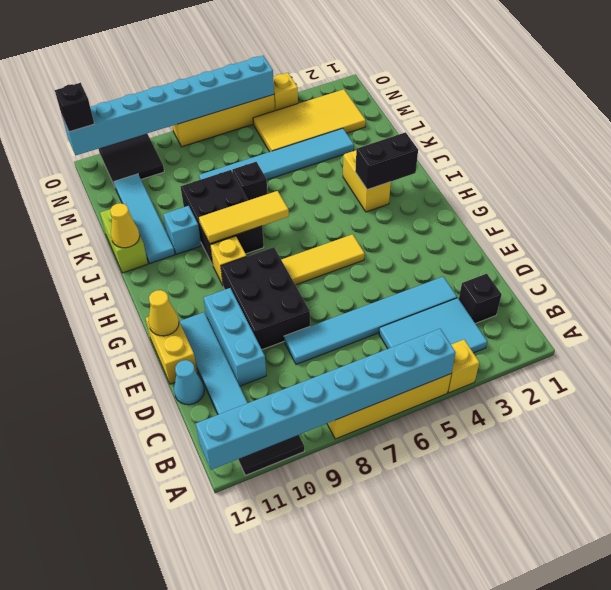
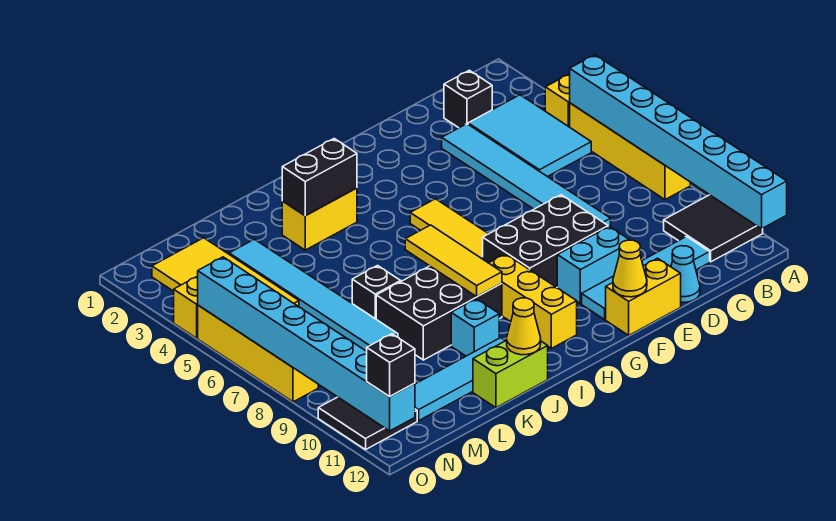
cyan brick D10:F10 level 1 -> cyan brick E10:F10 level 1
yellow brick H9 level 1 -> yellow brick H9:H11 level 1
black brick I2:I3 level 2 -> black brick I3:J3 level 2

